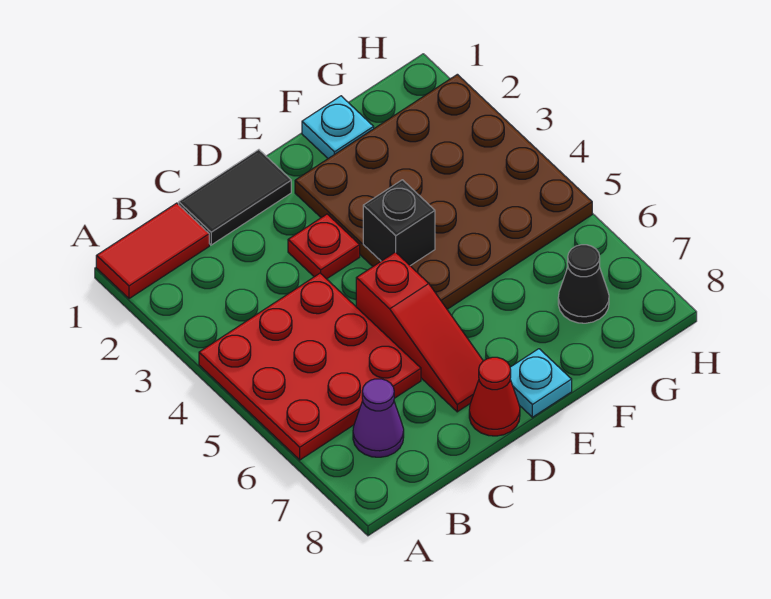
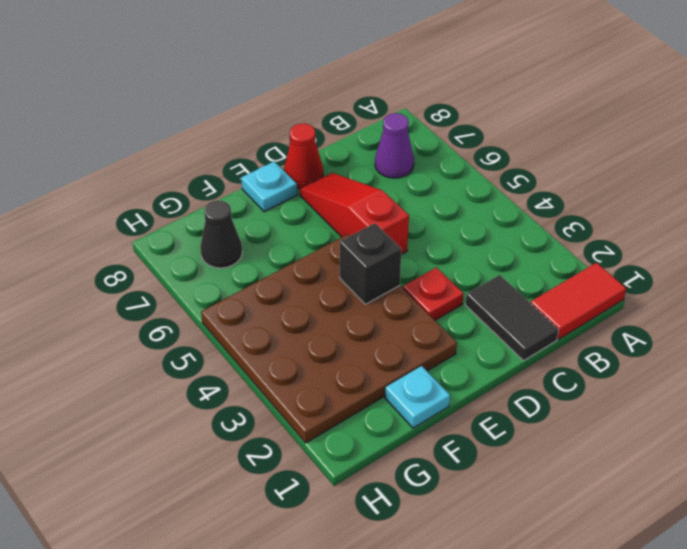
red plate A4:C6 level 1 -> none
black tile C1:D1 level 1 -> black tile C1:C2 level 1

